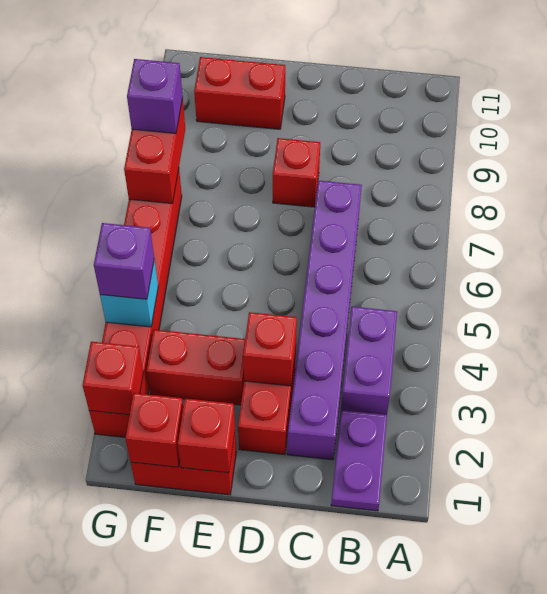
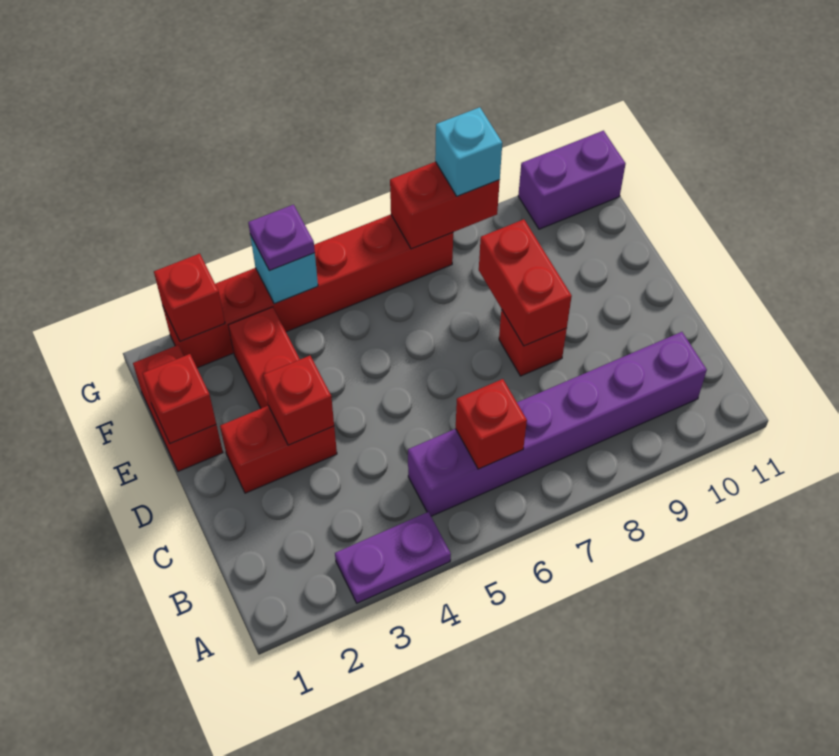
purple plate B1:B2 level 1 -> purple plate A3:A4 level 1
purple brick B3:B4 level 1 -> purple brick G10:G11 level 1
purple brick C2:C7 level 1 -> purple brick B5:B10 level 1
red brick E10:F10 level 1 -> red brick D8:E8 level 2
red brick F1 level 2 -> red brick B6 level 2
purple brick G4 level 3 -> purple plate G4 level 3
purple brick G8 level 3 -> cyan brick G8 level 3

